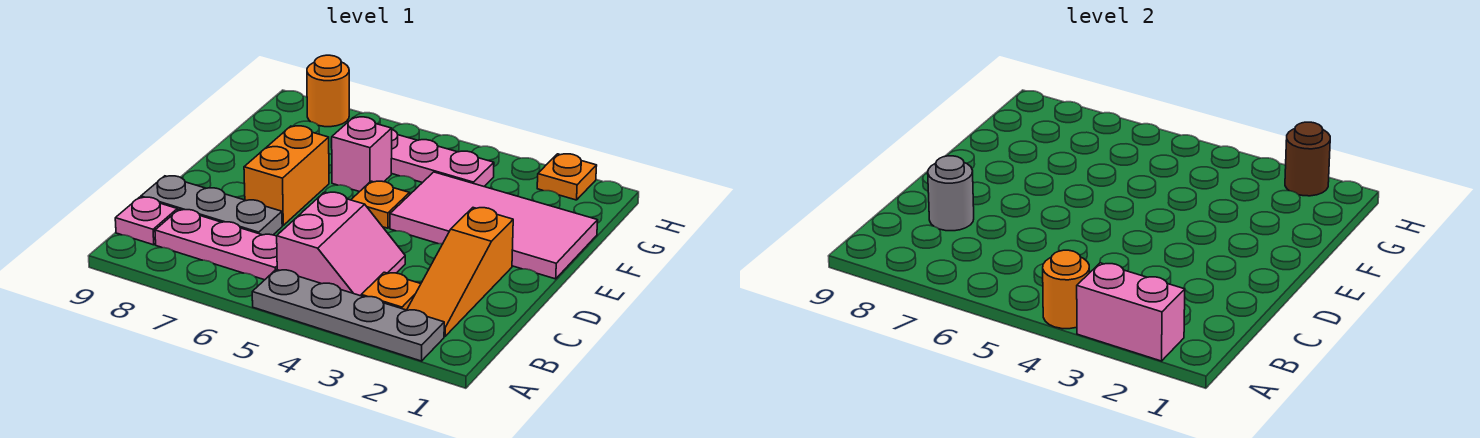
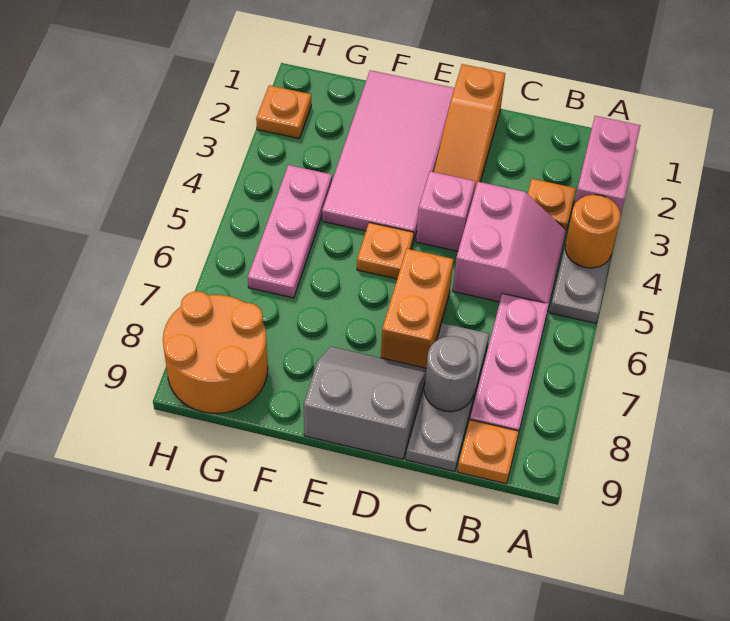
orange slope B2:D2 level 1 top D -> orange slope D1:D3 level 1 top 1
pink slope B4:C5 level 1 top 5 -> pink slope B4:C5 level 1 top C
pink plate B9 level 1 -> orange plate B9 level 1
orange brick D7:E7 level 1 -> orange brick D6:D7 level 1
none -> grey slope D8:E9 level 1 top 9
pink brick F6 level 1 -> pink brick D4 level 1
brown round brick H2 level 2 -> none
orange round brick H8 level 1 -> orange round brick G8:H9 level 1

